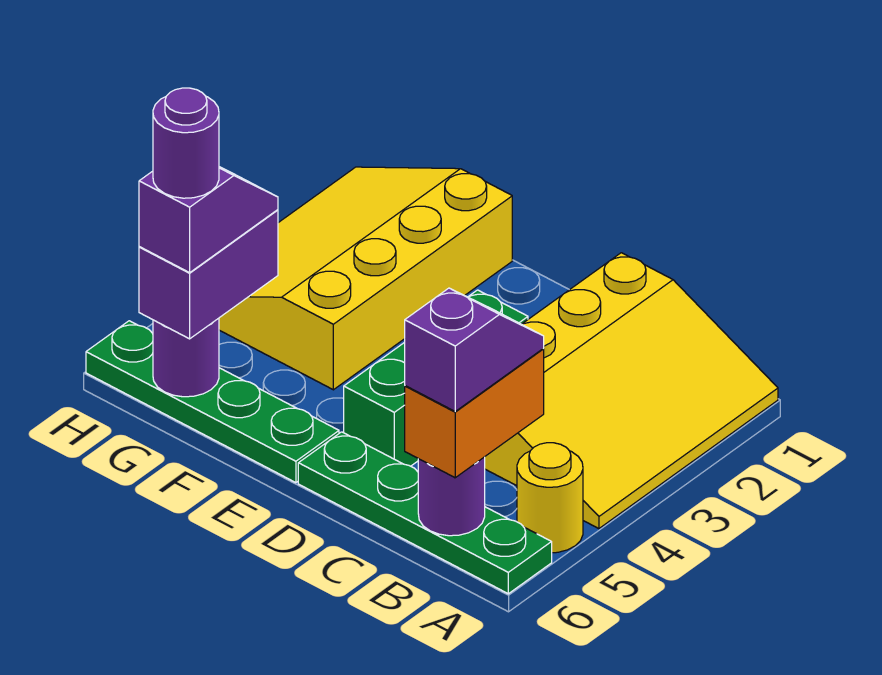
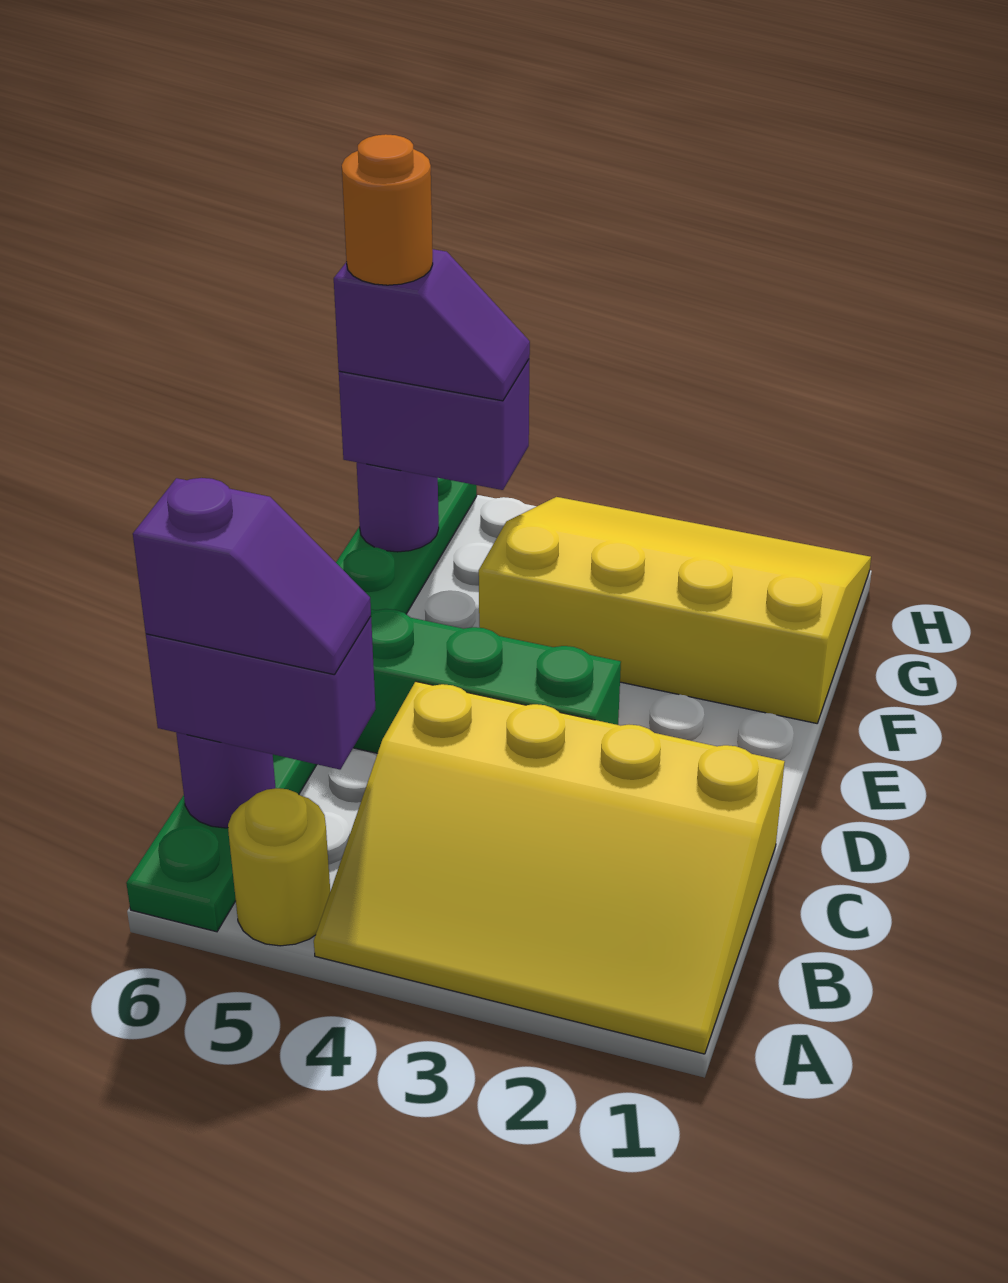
orange brick B5:B6 level 3 -> purple brick B5:B6 level 3
purple round brick G6 level 5 -> orange round brick G6 level 5

